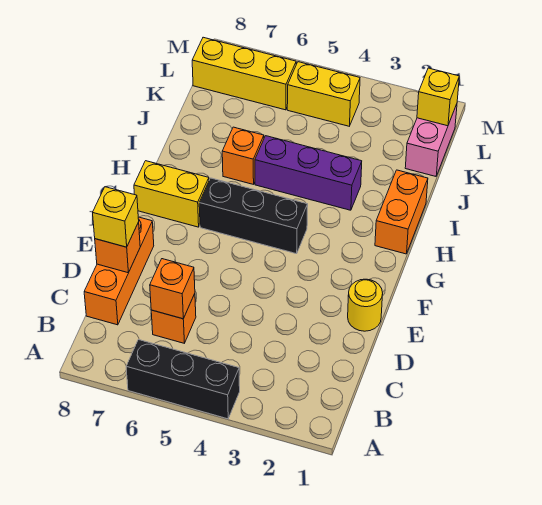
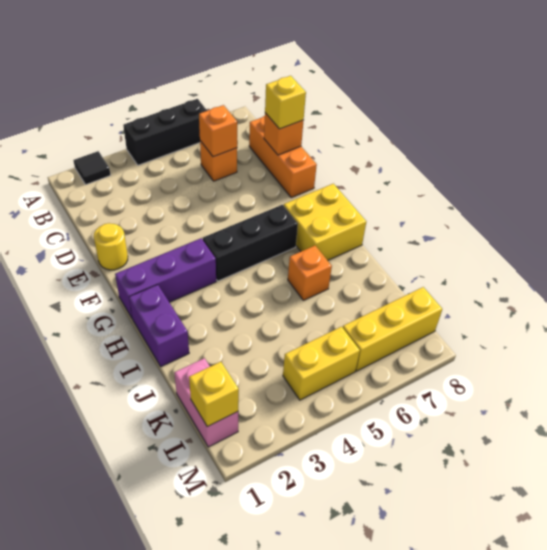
none -> black tile A2 level 1
yellow brick G7:G8 level 1 -> yellow brick G7:H8 level 1
orange brick H1:I1 level 1 -> purple brick H1:I1 level 1
purple brick I3:I5 level 1 -> purple brick G1:G3 level 1

